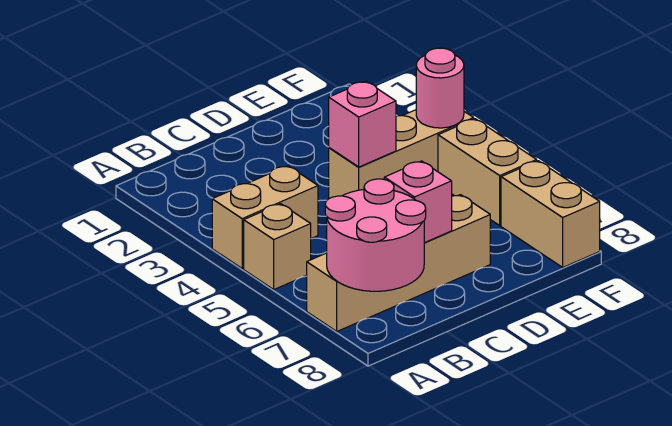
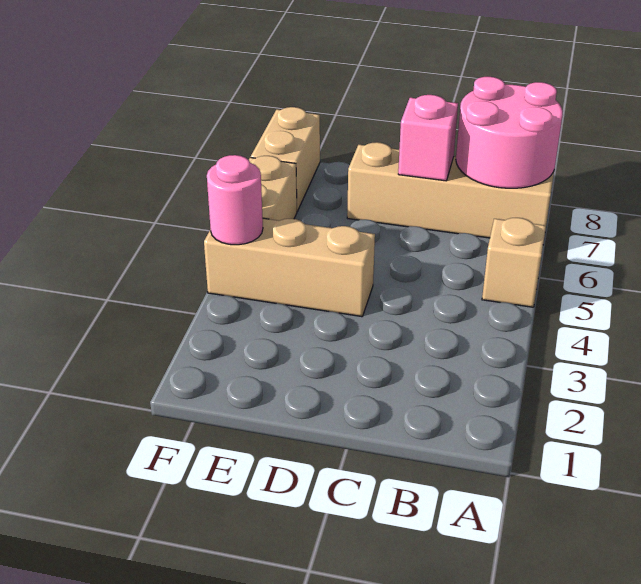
tan brick A4:B4 level 1 -> none
pink brick D4 level 2 -> none

